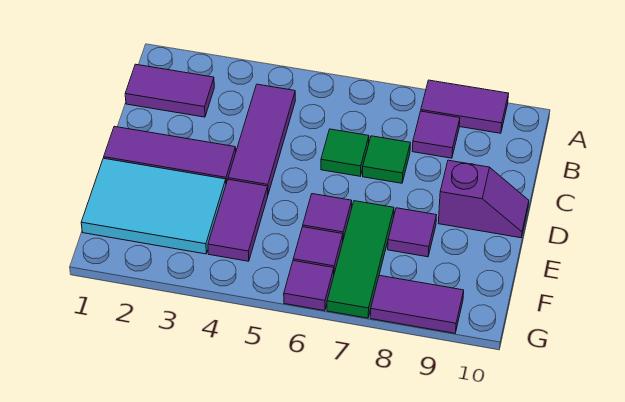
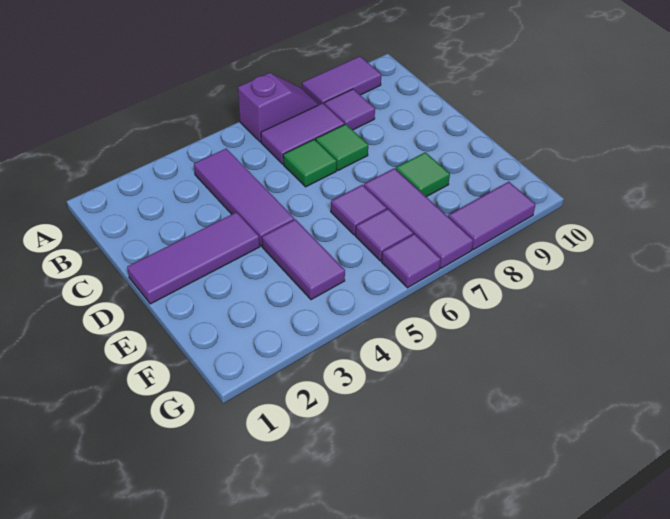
purple tile B1:B2 level 1 -> purple tile B6:B7 level 1
purple slope D9:D10 level 1 top 9 -> purple slope A6:A7 level 1 top 6
cyan tile E1:F3 level 1 -> none
green tile E7:G7 level 1 -> purple tile E7:G7 level 1
purple tile E8 level 1 -> green tile E8 level 1

